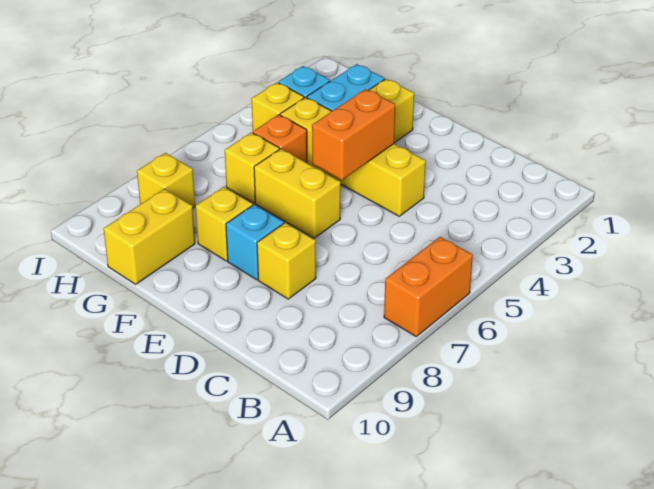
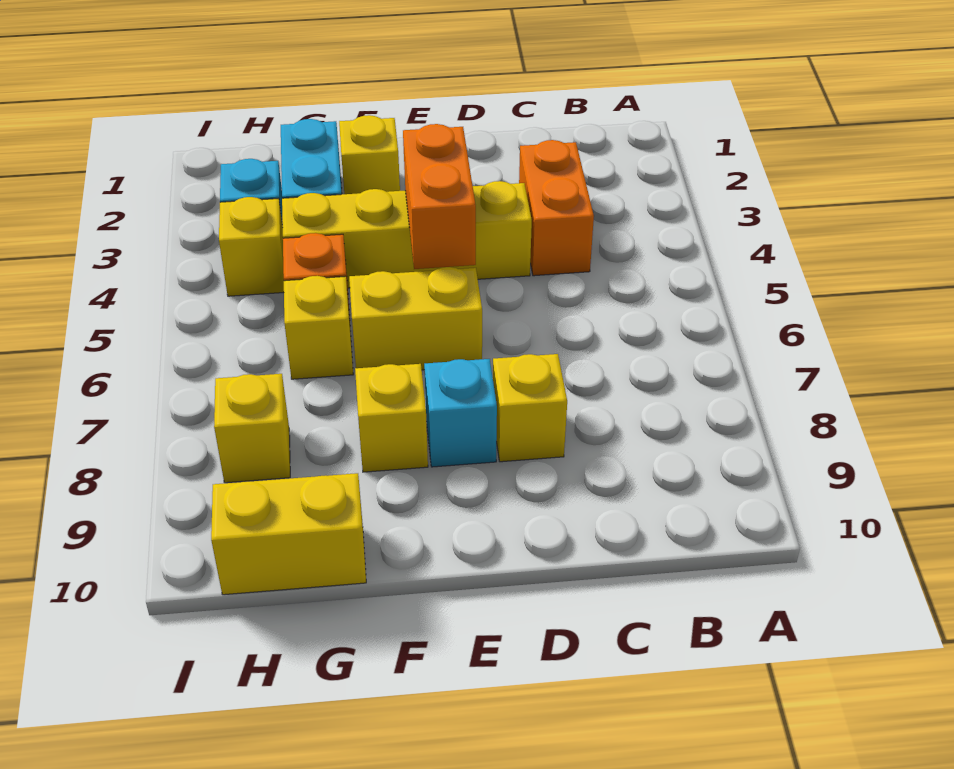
orange brick A6:A7 level 1 -> orange brick C3:C4 level 1
yellow brick G9:G10 level 1 -> yellow brick G10:H10 level 1

